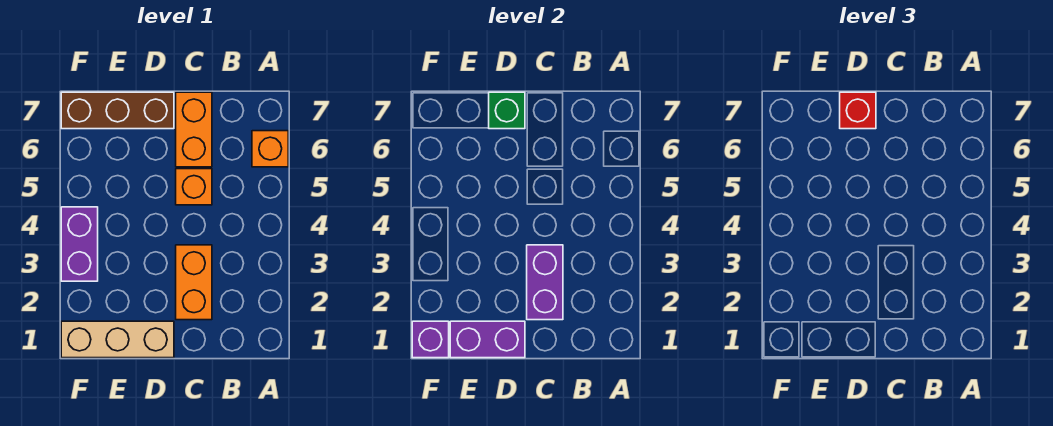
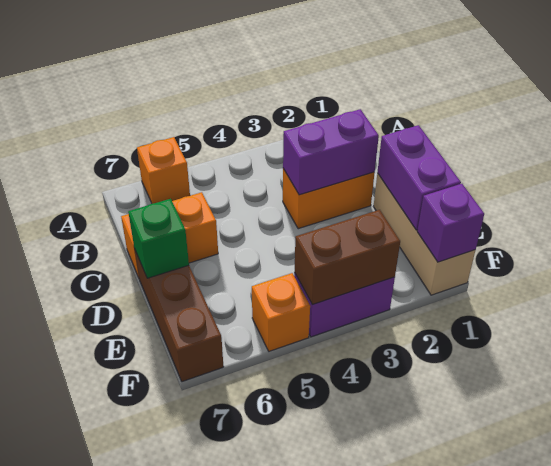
orange brick C5 level 1 -> orange brick F5 level 1
red brick D7 level 3 -> none
none -> brown brick F3:F4 level 2

